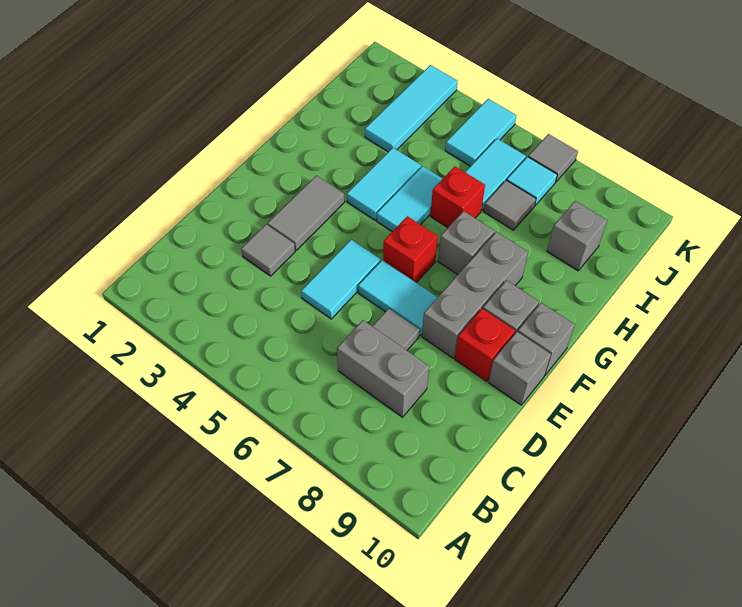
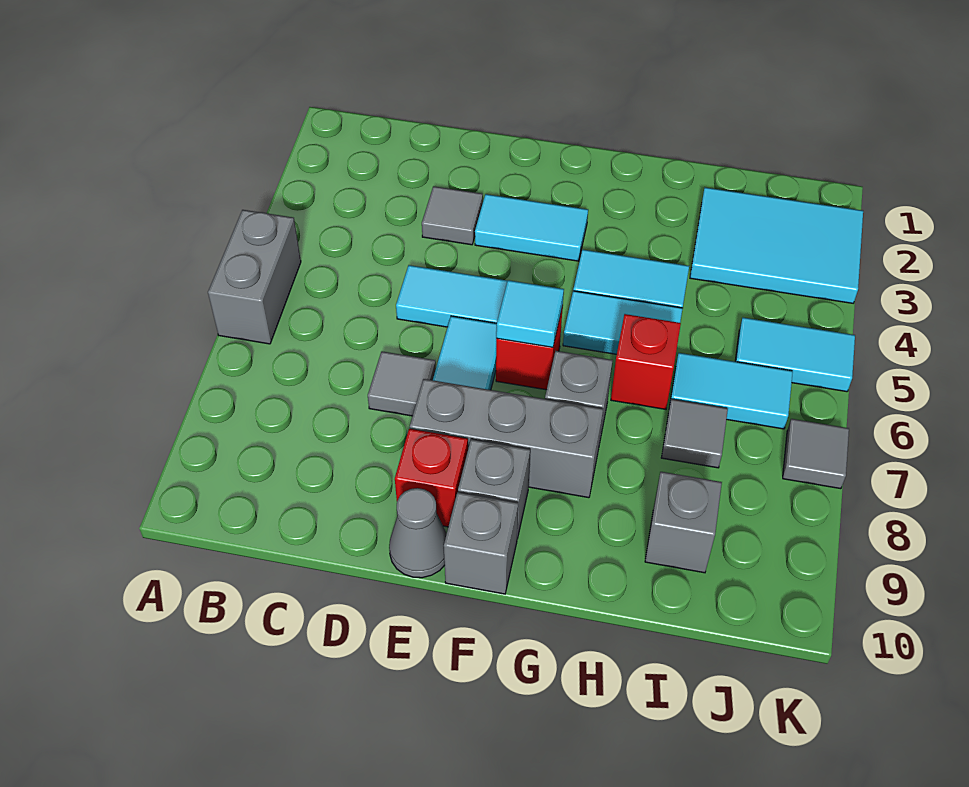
grey brick C7:C8 level 1 -> grey brick A5:A6 level 1
grey tile E3:F3 level 1 -> cyan tile E3:F3 level 1
grey brick E10 level 1 -> grey cone E10 level 1
cyan tile I3:K3 level 1 -> cyan tile I2:K3 level 1
cyan tile J7 level 1 -> cyan tile F6 level 2

